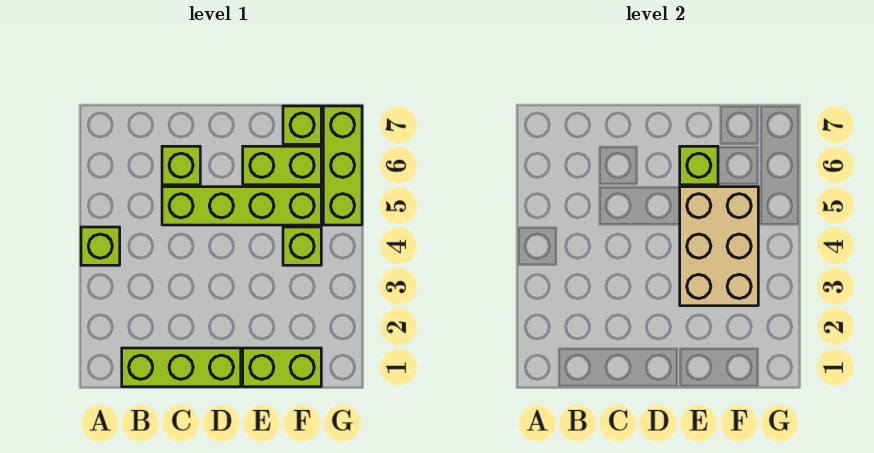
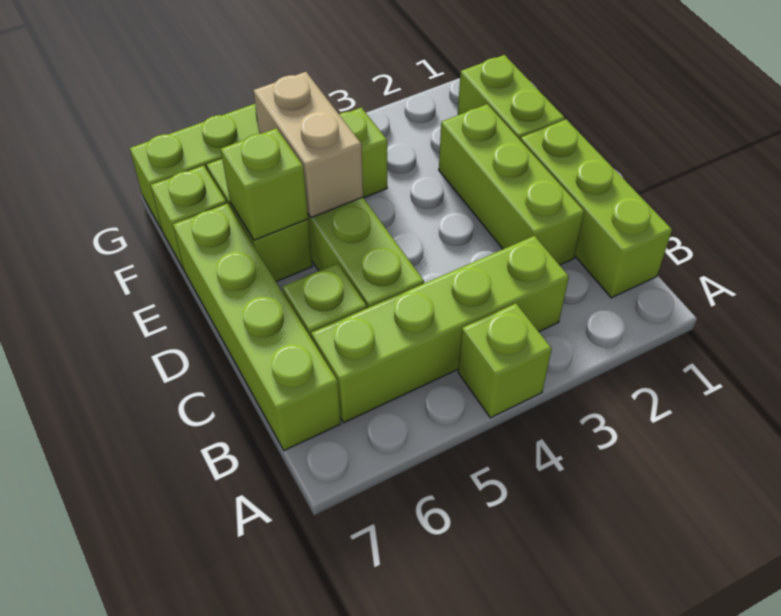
none -> lime brick B3:B6 level 1
none -> lime brick B7:E7 level 1
none -> lime brick C2:E2 level 1
tan brick E3:F5 level 2 -> tan brick E5:F5 level 2

